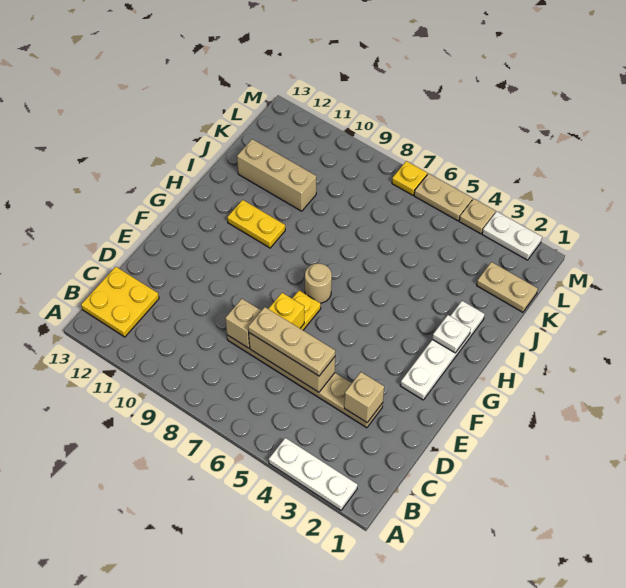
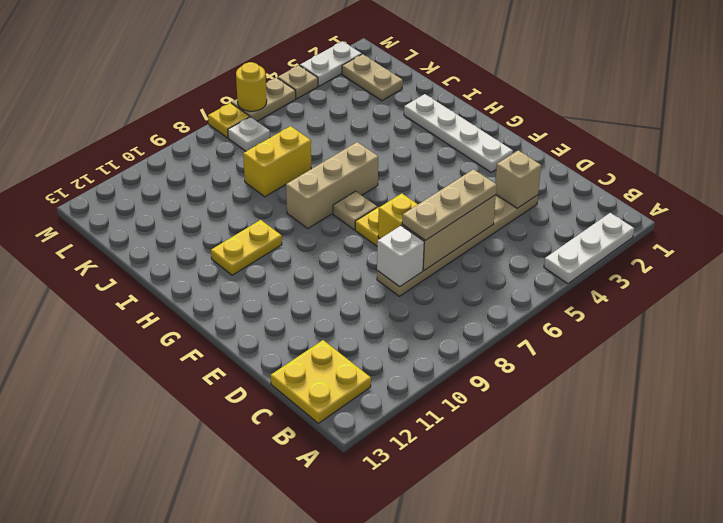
tan brick D8 level 2 -> white brick D8 level 2
tan round brick G7 level 1 -> tan plate G7 level 1
white plate H2 level 2 -> white plate L7 level 1
none -> yellow brick J7:J8 level 1
tan brick J10:J12 level 1 -> tan brick H6:H8 level 1
tan plate K1:K2 level 1 -> tan plate K2:L2 level 1
none -> yellow round brick M6 level 2

